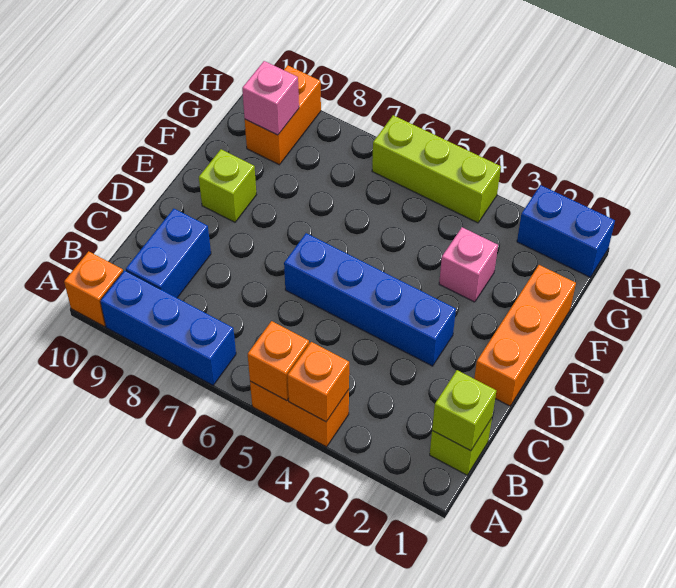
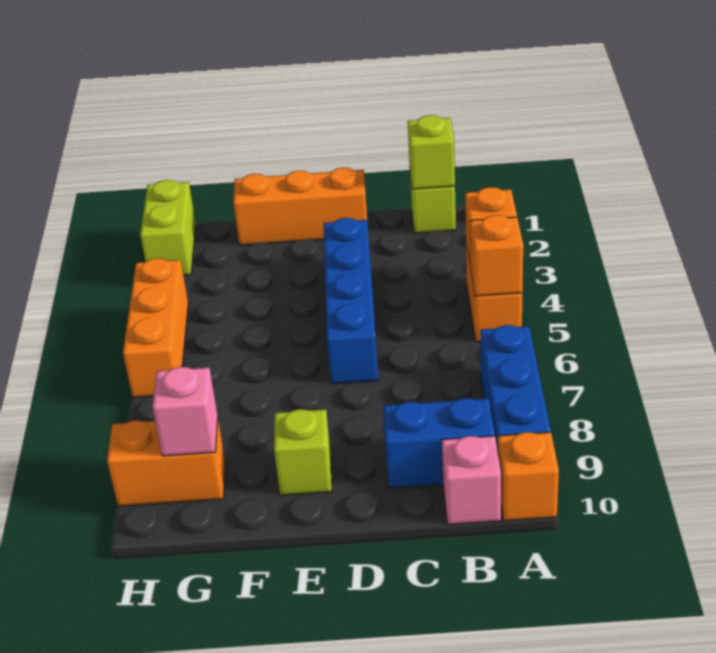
pink brick F3 level 1 -> pink brick B10 level 1
blue brick H1:H2 level 1 -> lime brick H1:H2 level 1
lime brick H4:H6 level 1 -> orange brick H4:H6 level 1

